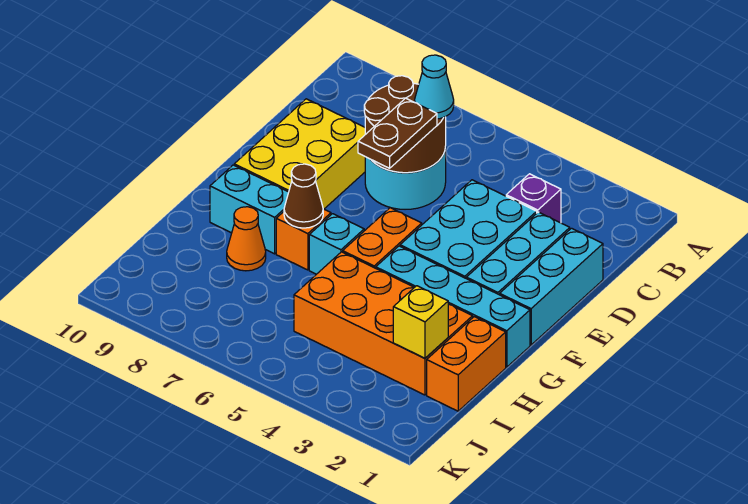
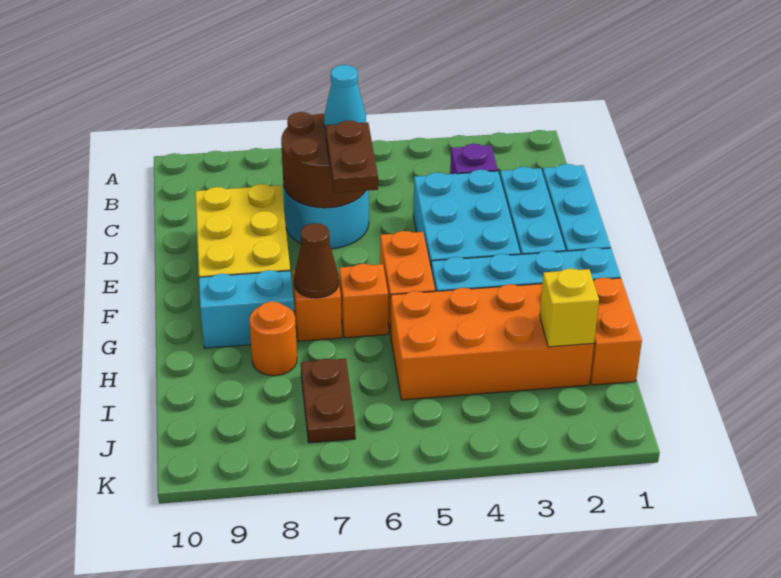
cyan brick G6 level 1 -> orange brick G6 level 1
orange cone H8 level 1 -> orange round brick H8 level 1
none -> brown plate I7:J7 level 1

